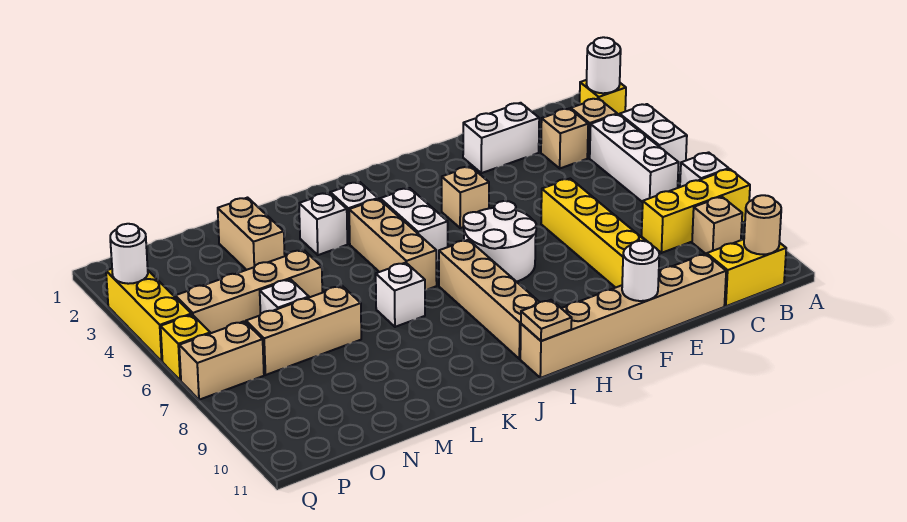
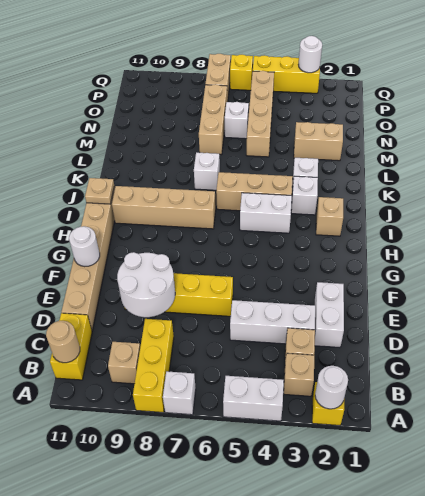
white brick B4:B6 level 1 -> white brick D3:D5 level 1
tan brick G4 level 1 -> tan brick I2 level 1
white round brick G6:H7 level 1 -> white round brick D8:E9 level 2

